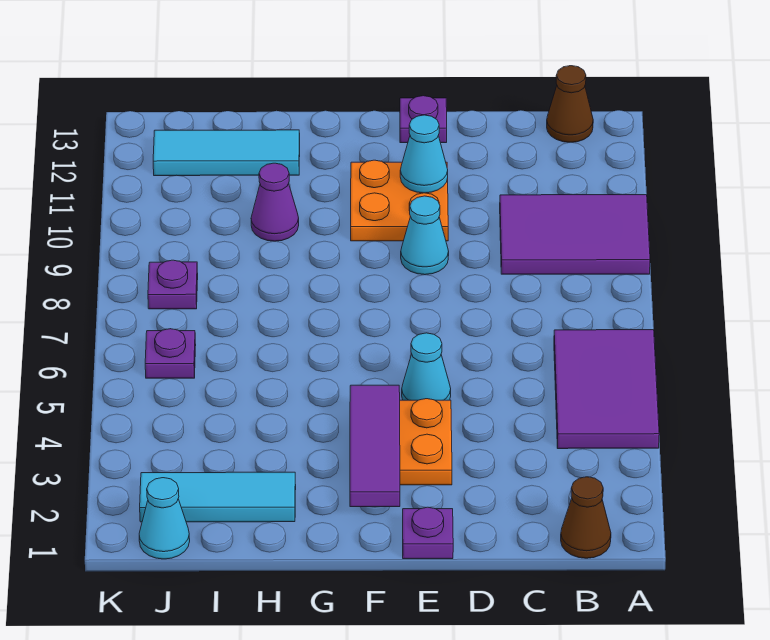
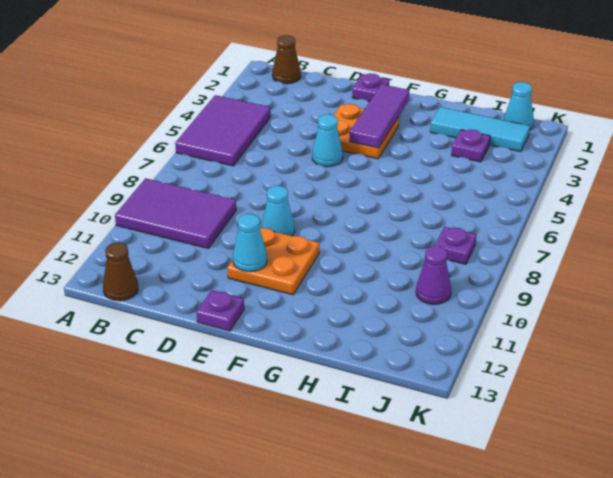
purple cone H10 level 1 -> purple cone J10 level 1
cyan tile H12:J12 level 1 -> none
purple plate J6 level 1 -> purple plate I3 level 1

